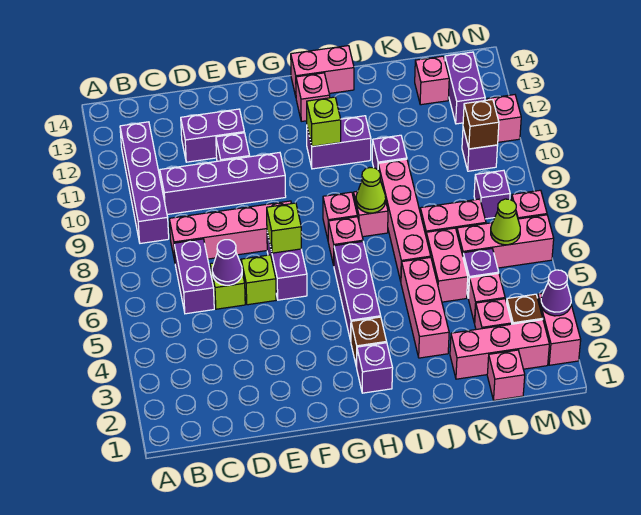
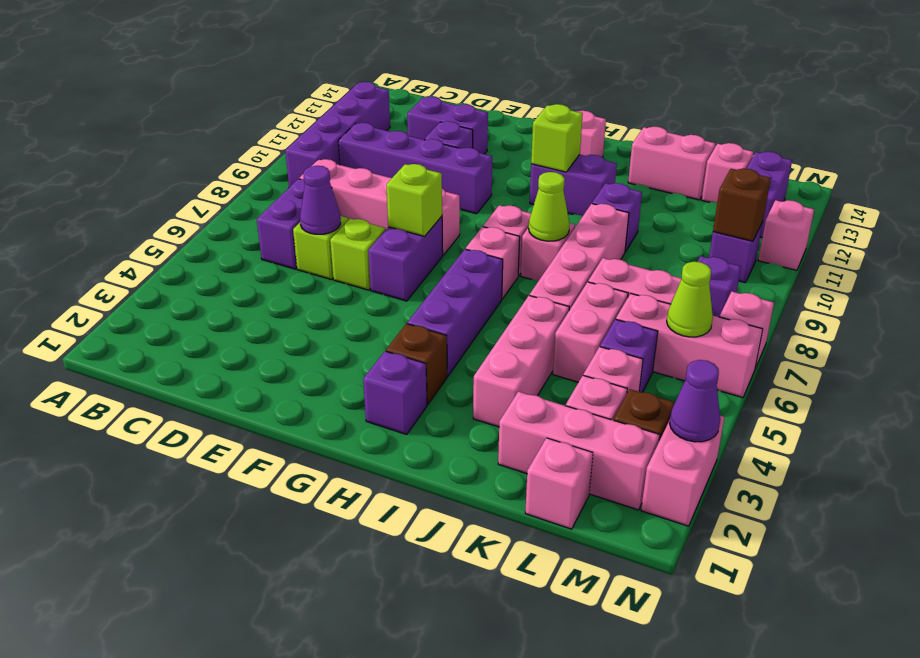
pink brick H14:I14 level 1 -> pink brick J13:K13 level 1

